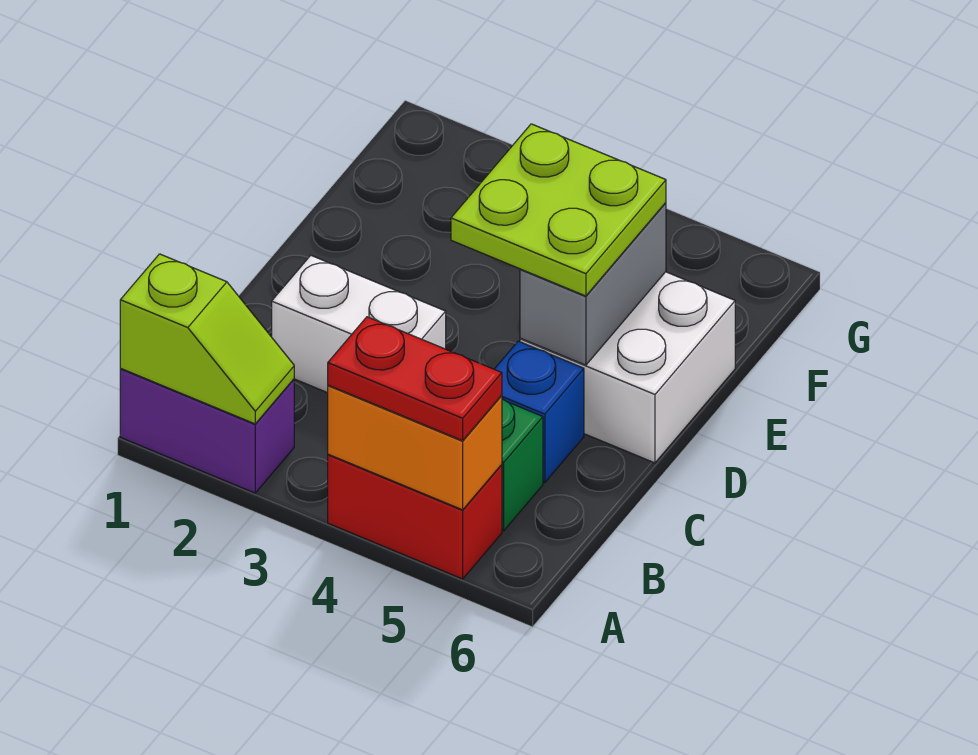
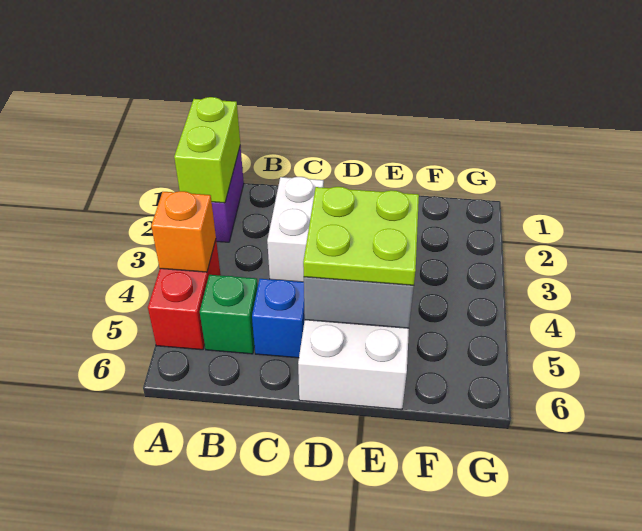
lime slope A1:A2 level 2 top 1 -> lime brick A1:A2 level 2
orange brick A4:A5 level 2 -> orange brick A4 level 2
red plate A4:A5 level 3 -> none

